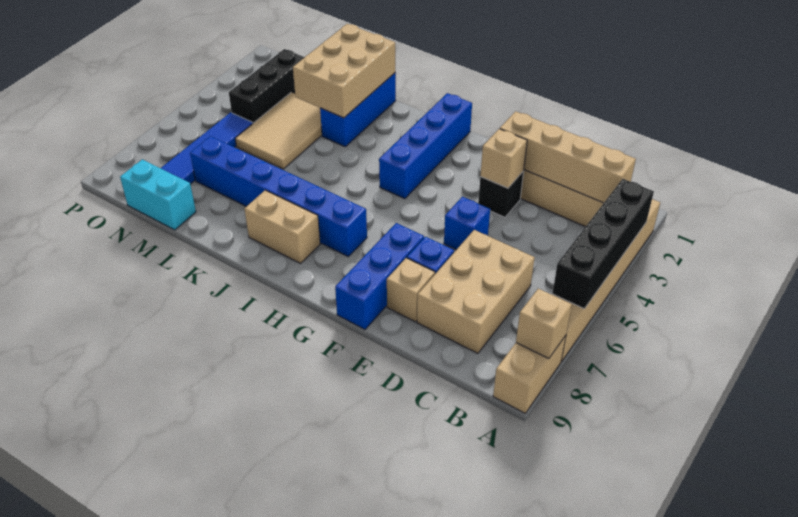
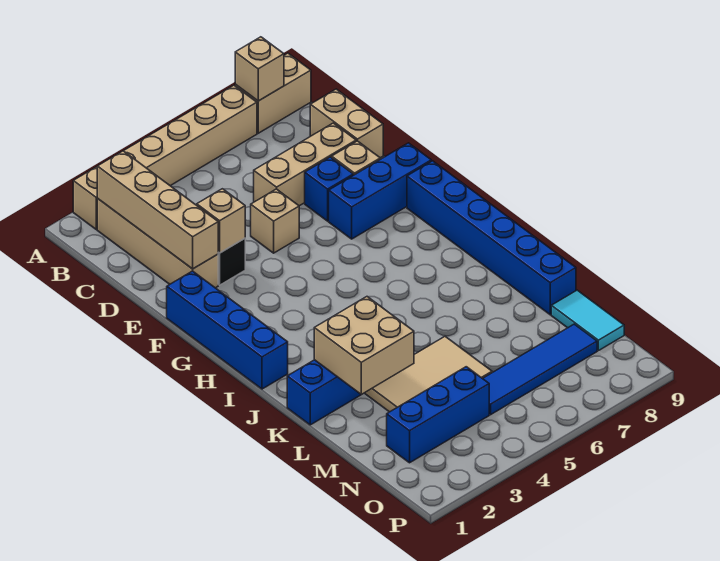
black brick A3:A6 level 2 -> none
tan brick C6:D8 level 1 -> tan brick D6:D8 level 1
blue brick E5 level 1 -> tan brick E5 level 1
blue brick H1:H4 level 1 -> blue brick F1:I1 level 1
blue brick H7:M7 level 1 -> blue brick G9:L9 level 1
tan brick I8:J8 level 1 -> tan brick C9:D9 level 1
tan brick K1:L3 level 2 -> tan brick K2:L3 level 2
cyan brick M9:N9 level 1 -> cyan tile M9:N9 level 1
black brick N2:N4 level 1 -> blue brick N2:N4 level 1

